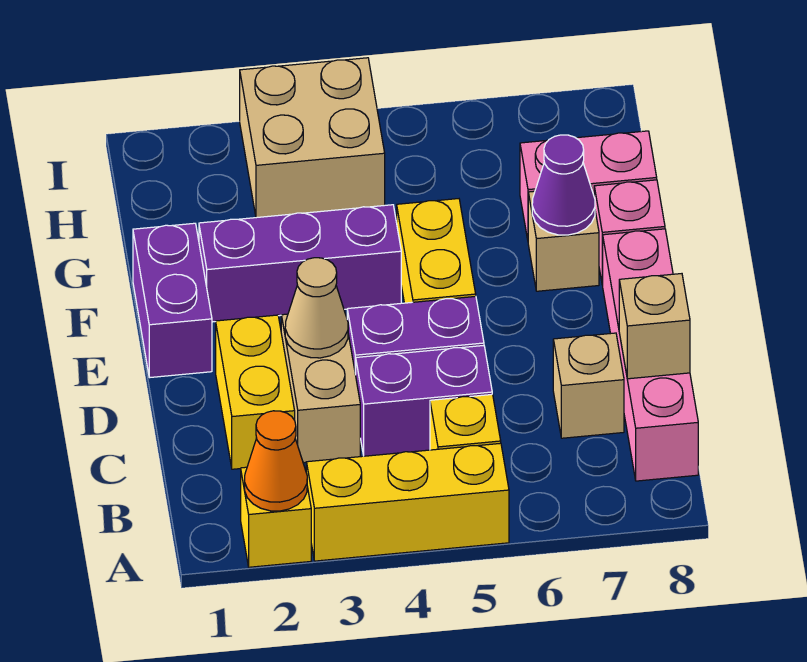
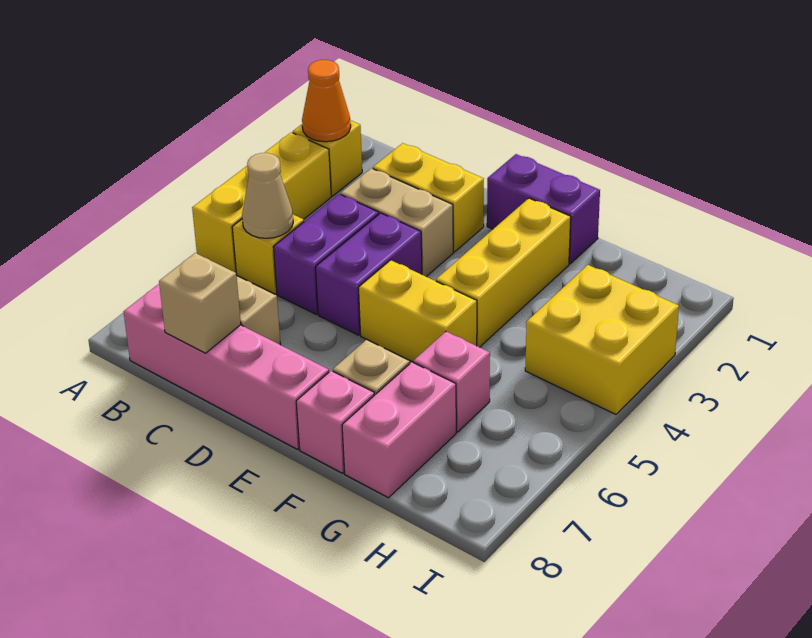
tan cone D3 level 2 -> tan cone B5 level 2
purple brick F2:F4 level 1 -> yellow brick F2:F4 level 1
purple cone F7 level 2 -> none
none -> pink brick G6 level 1
tan brick H3:I4 level 1 -> yellow brick H3:I4 level 1

